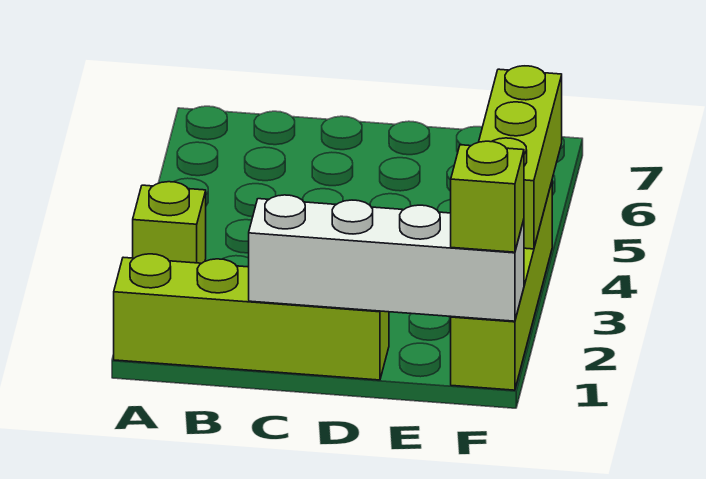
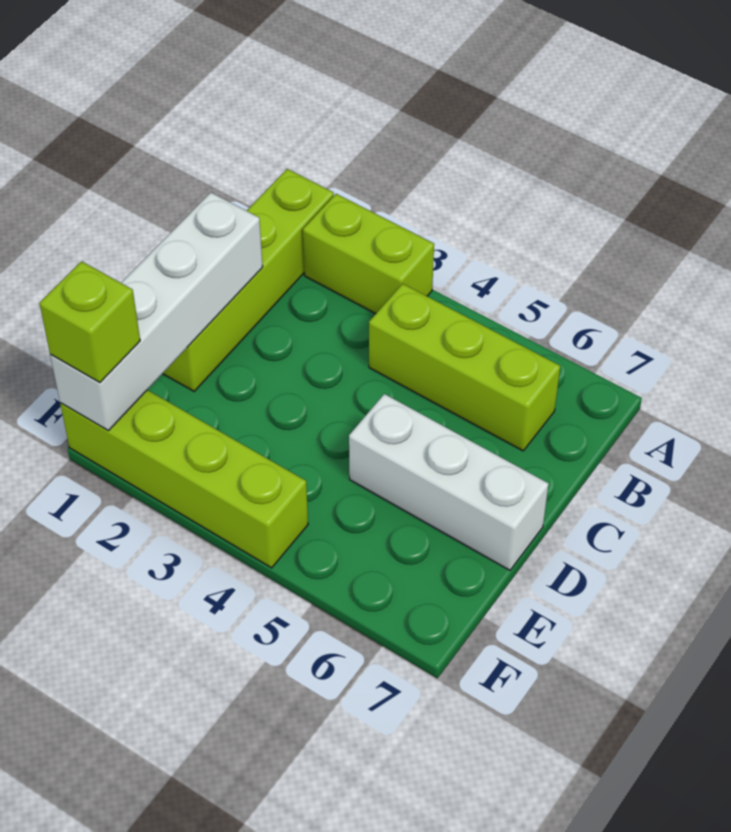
lime brick A3 level 1 -> lime brick A2:A3 level 1
none -> white brick D5:D7 level 1
lime brick F3:F5 level 2 -> lime brick B4:B6 level 1

